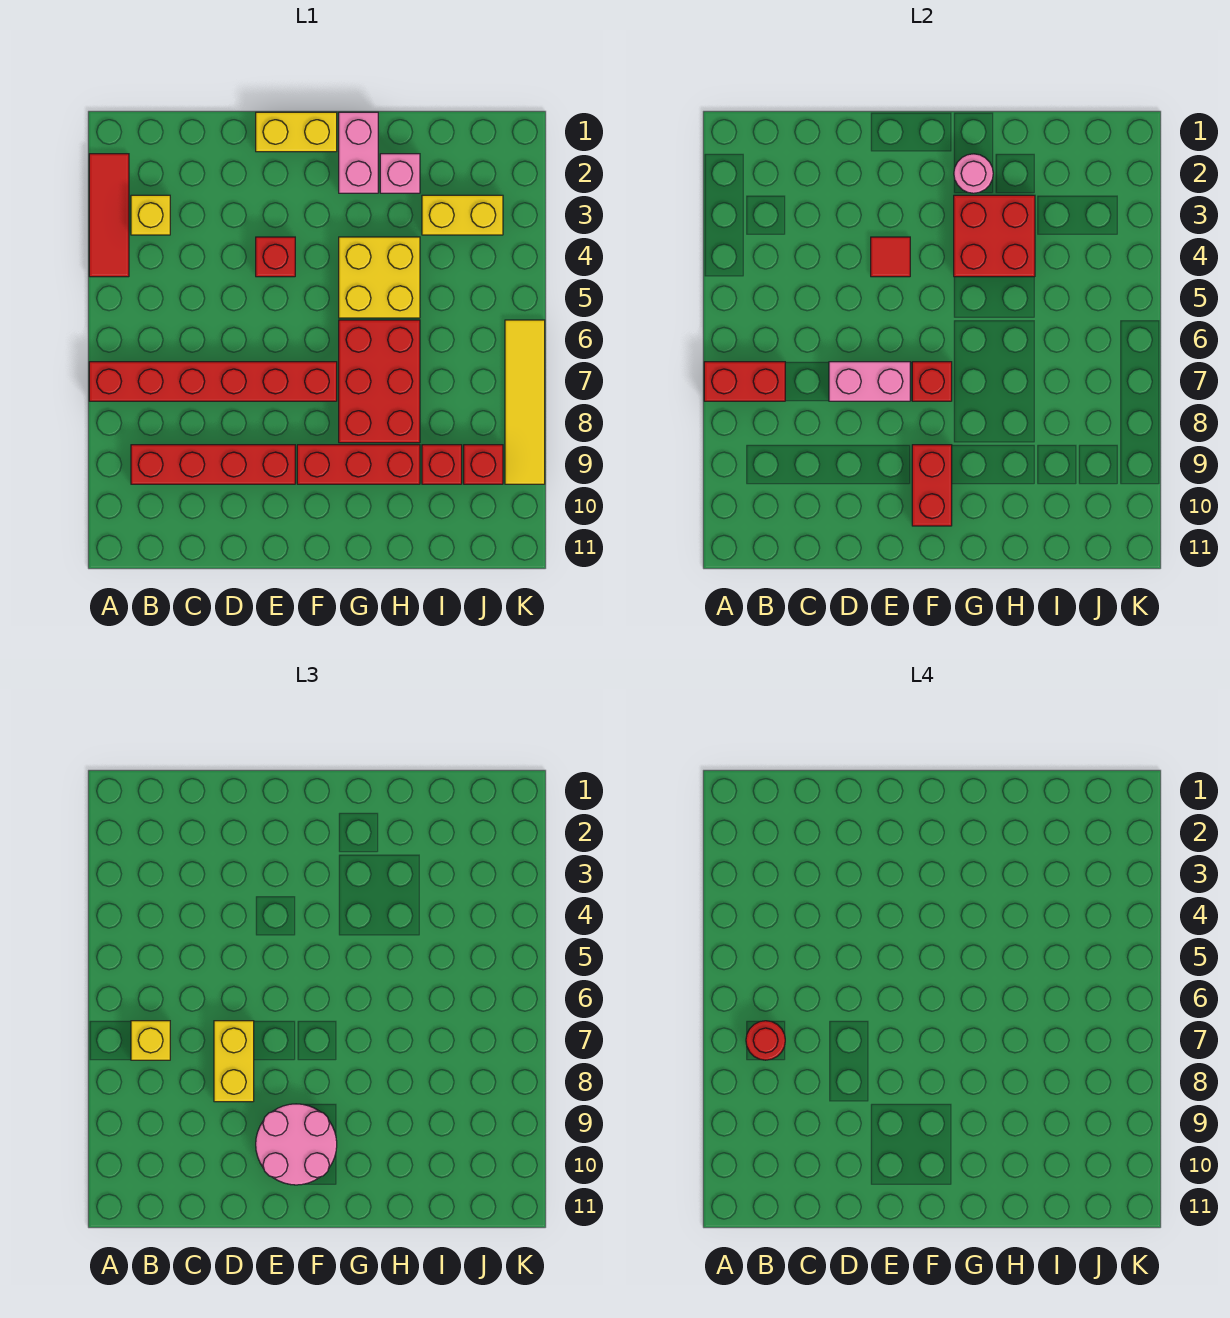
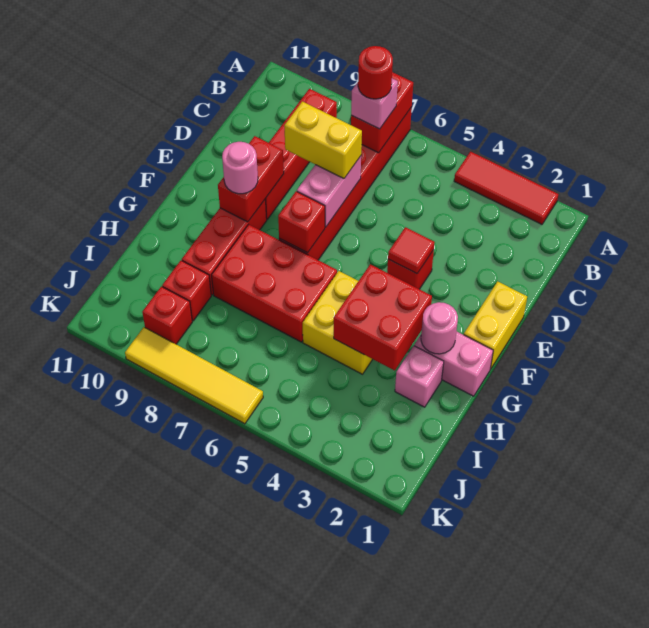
yellow brick B3 level 1 -> none
yellow brick B7 level 3 -> pink brick B7 level 3
pink round brick E9:F10 level 3 -> pink round brick F9 level 3
red brick F9:F10 level 2 -> red brick E9:F9 level 2
yellow brick I3:J3 level 1 -> none

